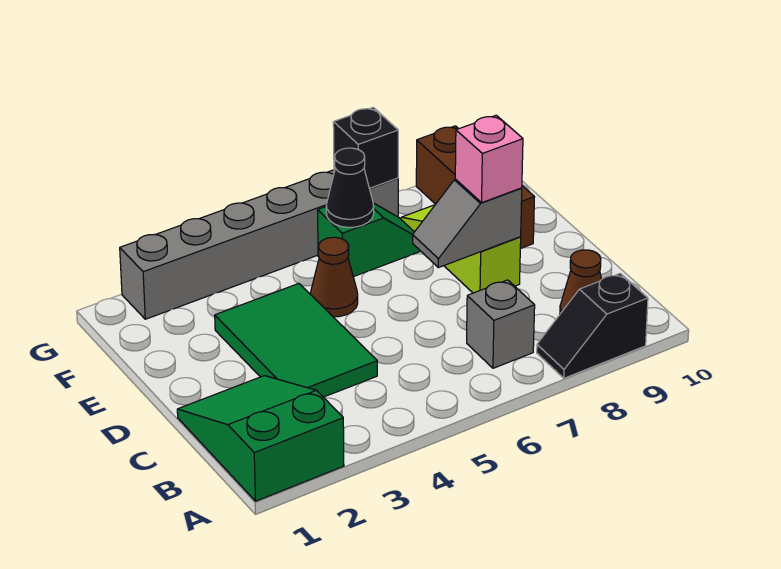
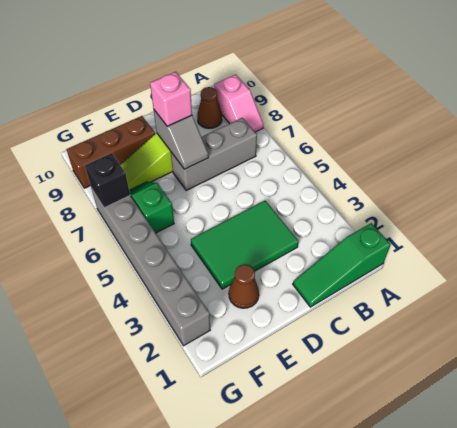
green slope A1:C2 level 1 top A -> green slope A1:C1 level 1 top A
black slope A8:A9 level 1 top 9 -> pink slope A8:A9 level 1 top 9
grey brick B7 level 1 -> grey brick B7:D7 level 1
brown cone E5 level 1 -> brown cone E2 level 1
black cone F6 level 2 -> none

